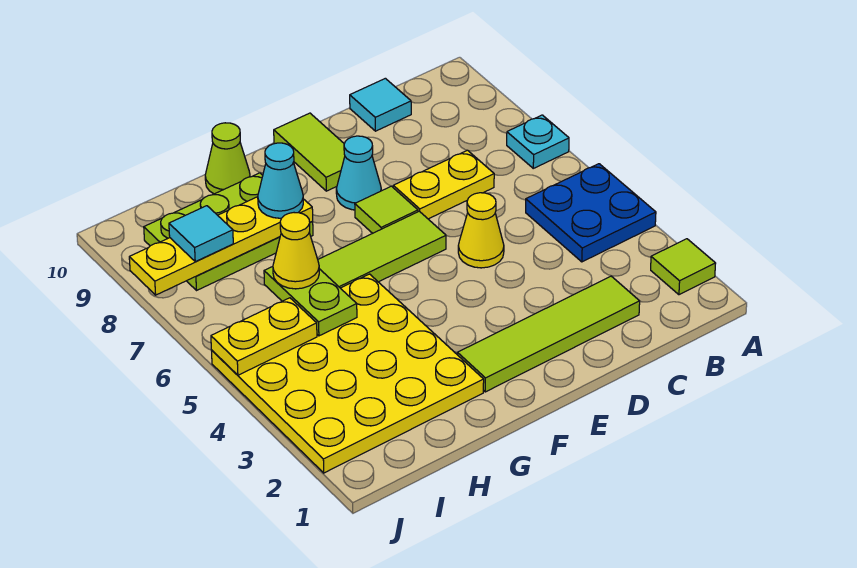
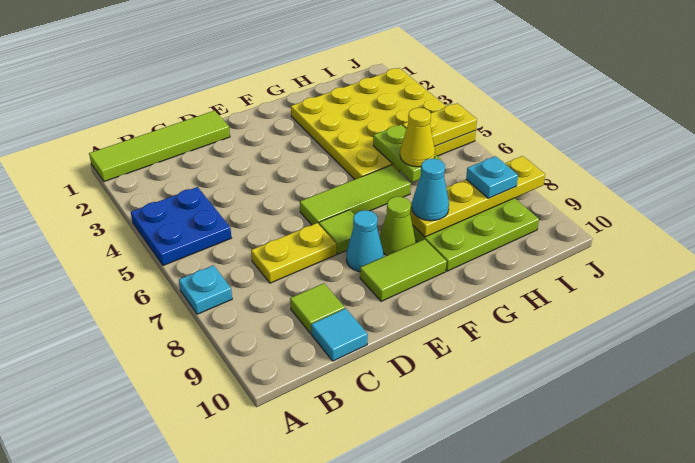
lime tile A2 level 1 -> lime tile C9 level 1
lime tile C2:F2 level 1 -> lime tile A1:D1 level 1
yellow cone D5 level 1 -> none
lime tile E9:E10 level 1 -> lime tile E9:F9 level 1
lime cone G10 level 1 -> lime cone F8 level 1
cyan tile I8 level 3 -> cyan plate I8 level 3

